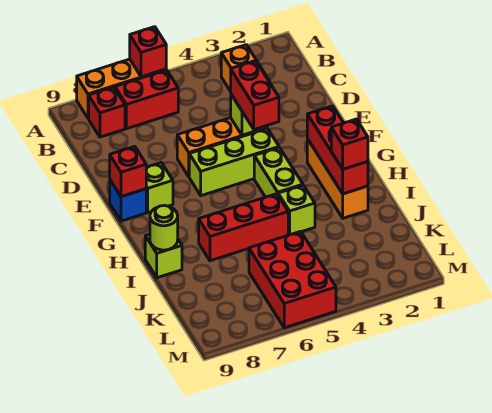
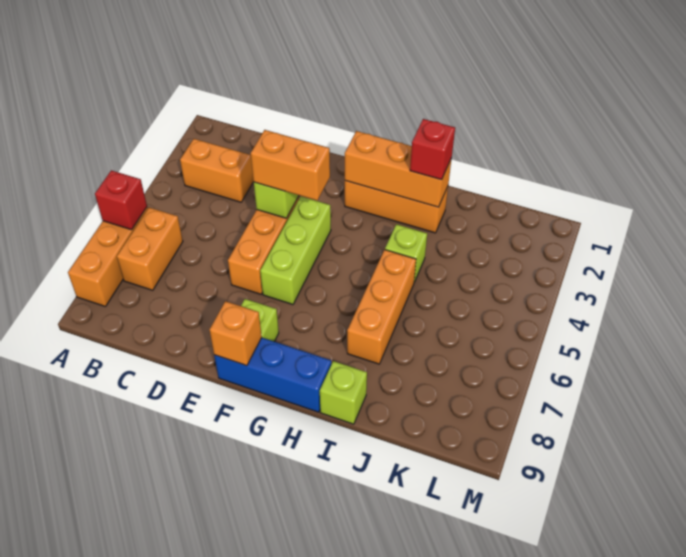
red brick B6:B7 level 1 -> orange brick B6:B7 level 1
red brick B8 level 1 -> none
red brick E4:F4 level 3 -> orange brick E4:F4 level 3
blue brick F9 level 1 -> blue brick F9:H9 level 1
red brick F9 level 2 -> orange brick F9 level 2
red brick G2:I2 level 2 -> orange brick G2:I2 level 2
lime brick G4:H4 level 1 -> none
red brick I5:I7 level 1 -> orange brick I5:I7 level 1
lime round brick I9 level 2 -> none
red brick K5:M6 level 1 -> none

